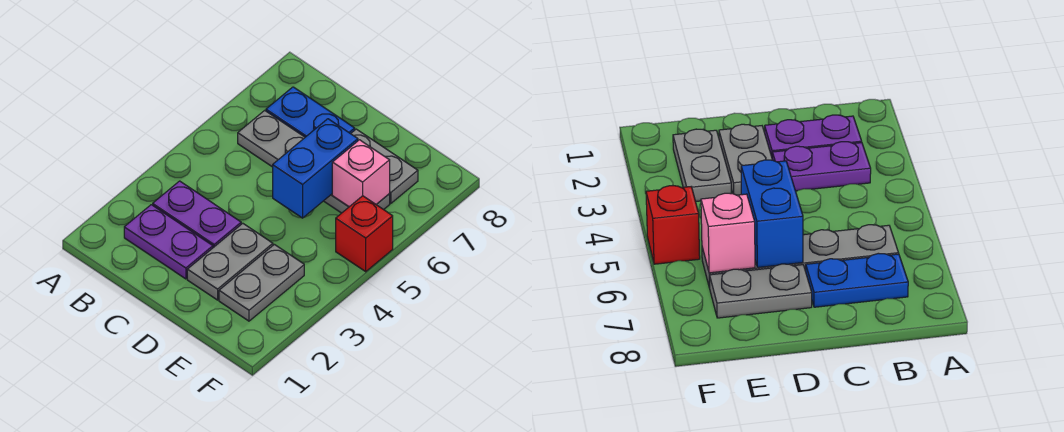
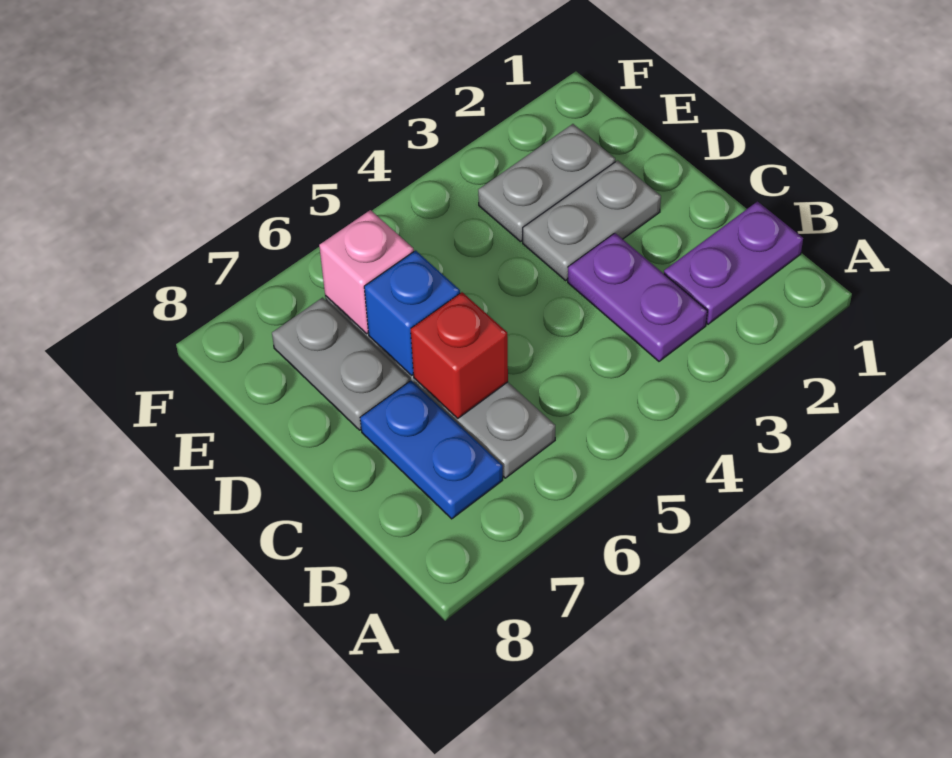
purple plate B2:C2 level 1 -> purple plate B1:B2 level 1
blue brick D5:D6 level 2 -> blue brick D6 level 2
red brick F5 level 1 -> red brick C6 level 2

